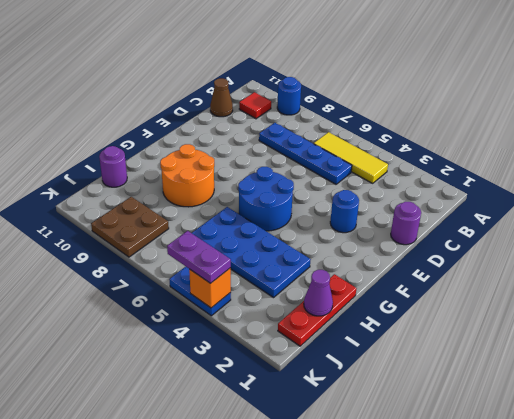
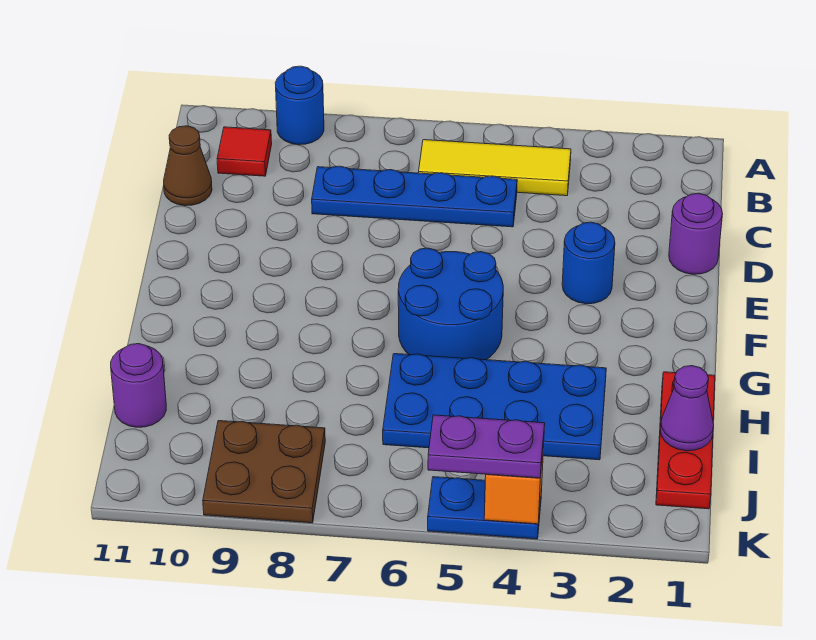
orange round brick G8:H9 level 1 -> none

